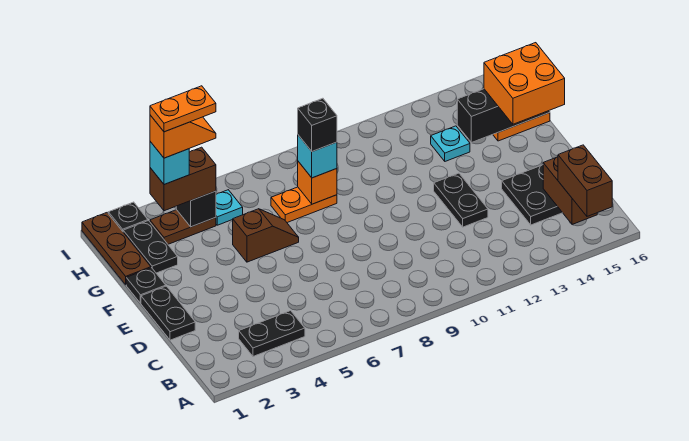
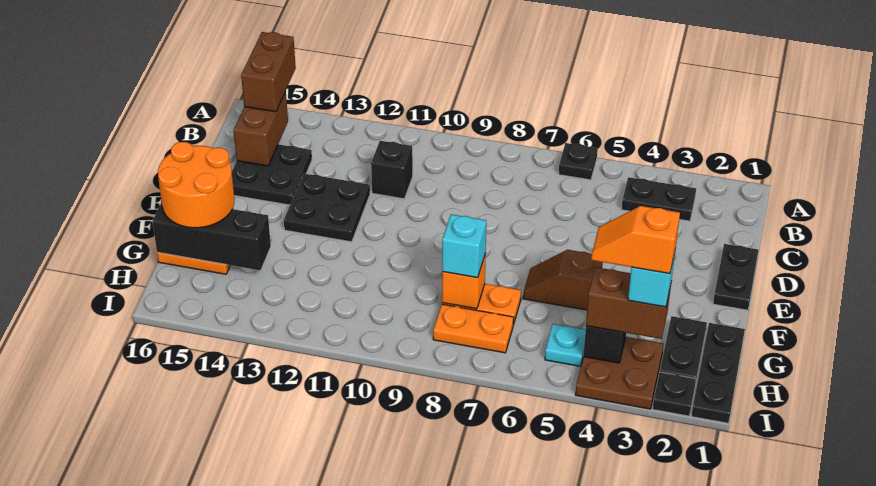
black plate D12:E12 level 1 -> black plate D12:E13 level 1
black plate F1 level 1 -> black plate A6 level 1
orange brick F15:G16 level 3 -> orange round brick F15:G16 level 3
brown plate G1:I1 level 1 -> black plate G1:I1 level 1
black brick G8 level 4 -> black brick C11 level 1
cyan plate G13 level 1 -> none
brown plate H3:H4 level 1 -> brown plate H3:I4 level 1
orange plate H3:H4 level 6 -> orange plate H7:H8 level 1

